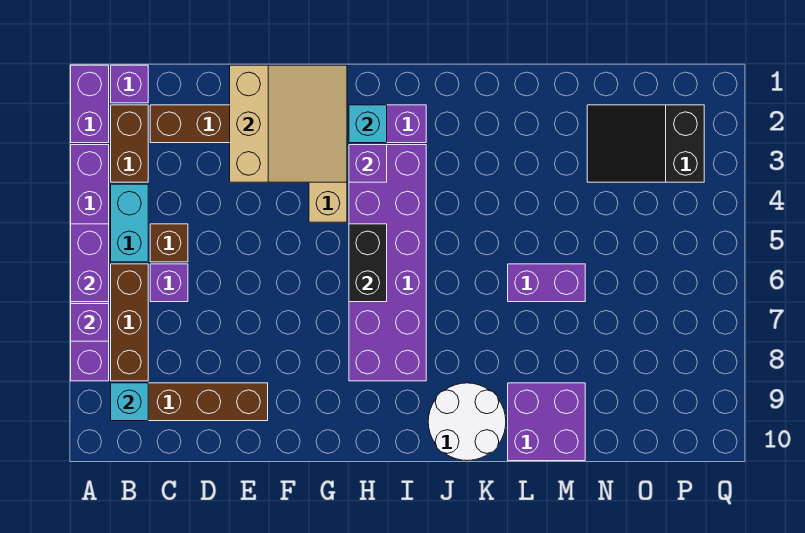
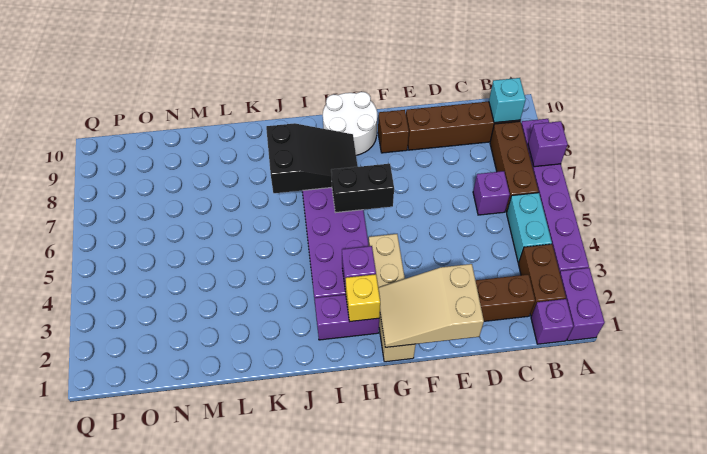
purple brick A5:A6 level 2 -> none
brown brick C5 level 1 -> brown brick F9 level 1
tan slope E1:G3 level 2 top E -> tan slope E1:G2 level 2 top E
cyan brick H2 level 2 -> yellow brick H2 level 2
black brick H5:H6 level 2 -> black brick G6:H6 level 2
white round brick J9:K10 level 1 -> white round brick G9:H10 level 1
purple brick L6:M6 level 1 -> none
purple brick L9:M10 level 1 -> none
black slope N2:P3 level 1 top P -> black slope H7:J8 level 2 top J

